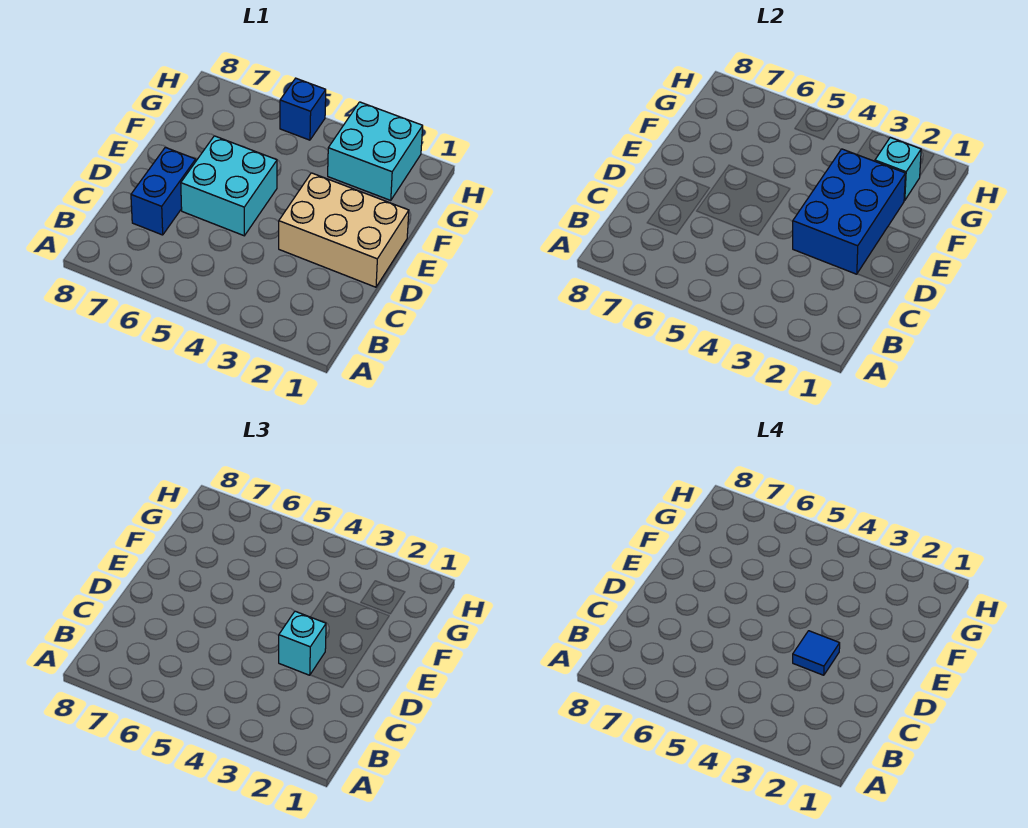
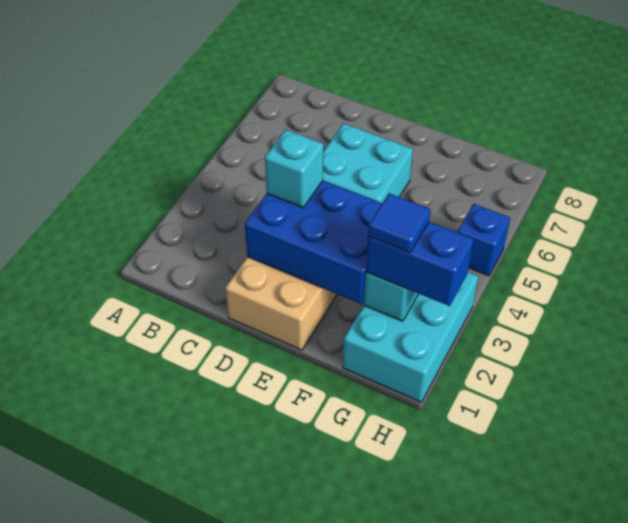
blue brick C7:D7 level 1 -> blue brick G2:H2 level 3
blue tile D3 level 4 -> blue tile G2 level 4
cyan brick G2:H3 level 1 -> cyan brick G1:H3 level 1

